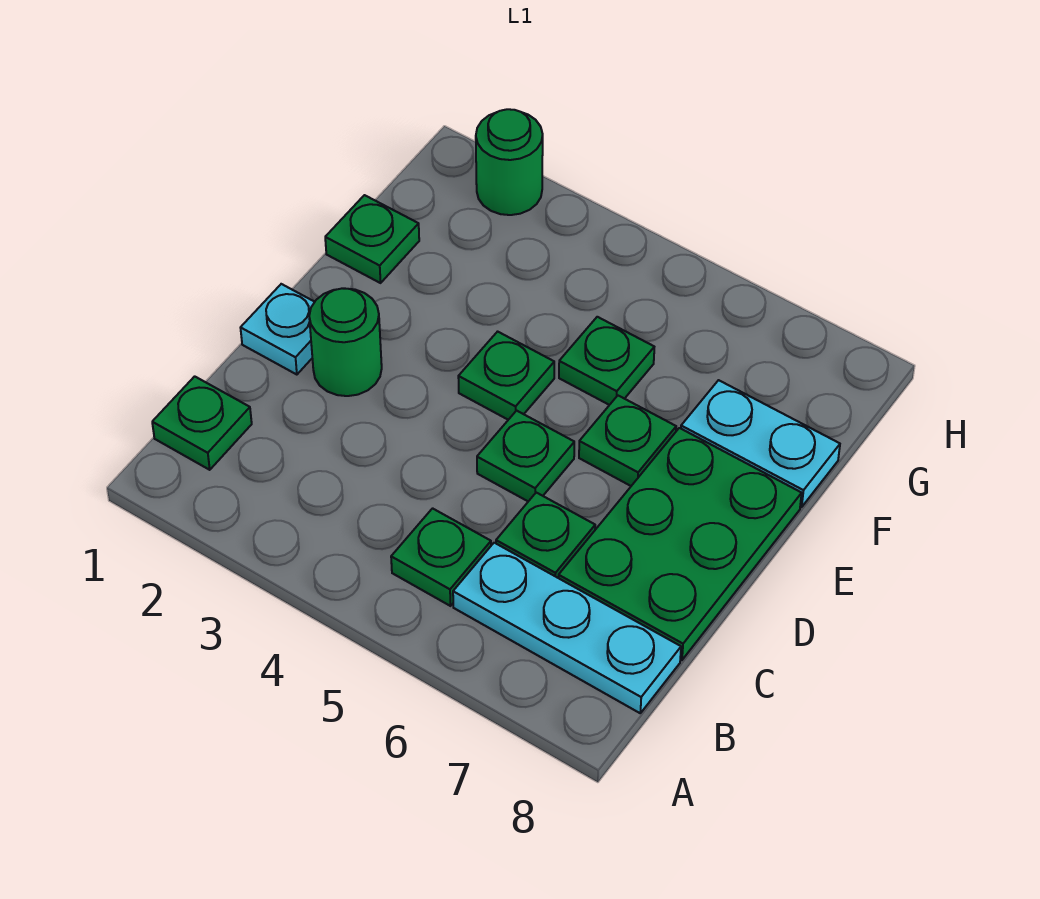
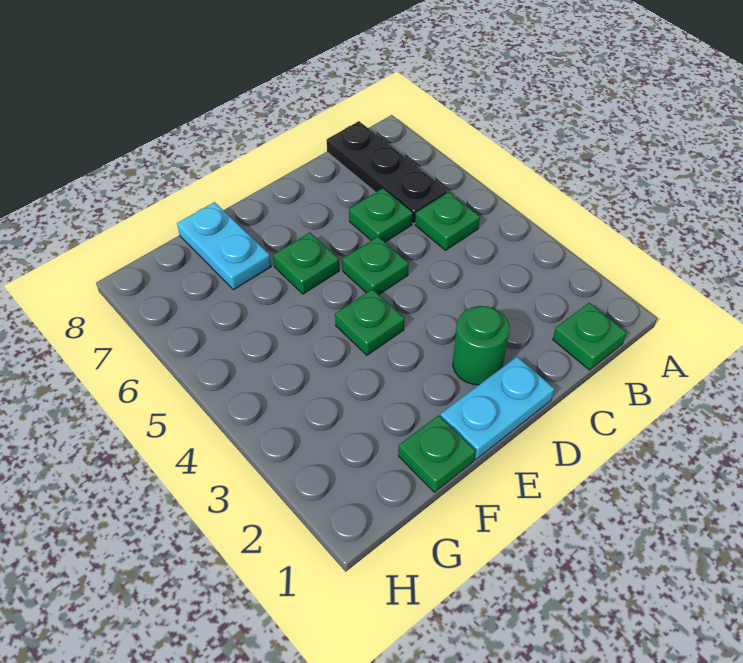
cyan plate B6:B8 level 1 -> black plate B6:B8 level 1
green plate C7:E8 level 1 -> none
cyan plate D1 level 1 -> cyan plate D1:E1 level 1
green plate F5 level 1 -> none
green round brick H2 level 1 -> none

